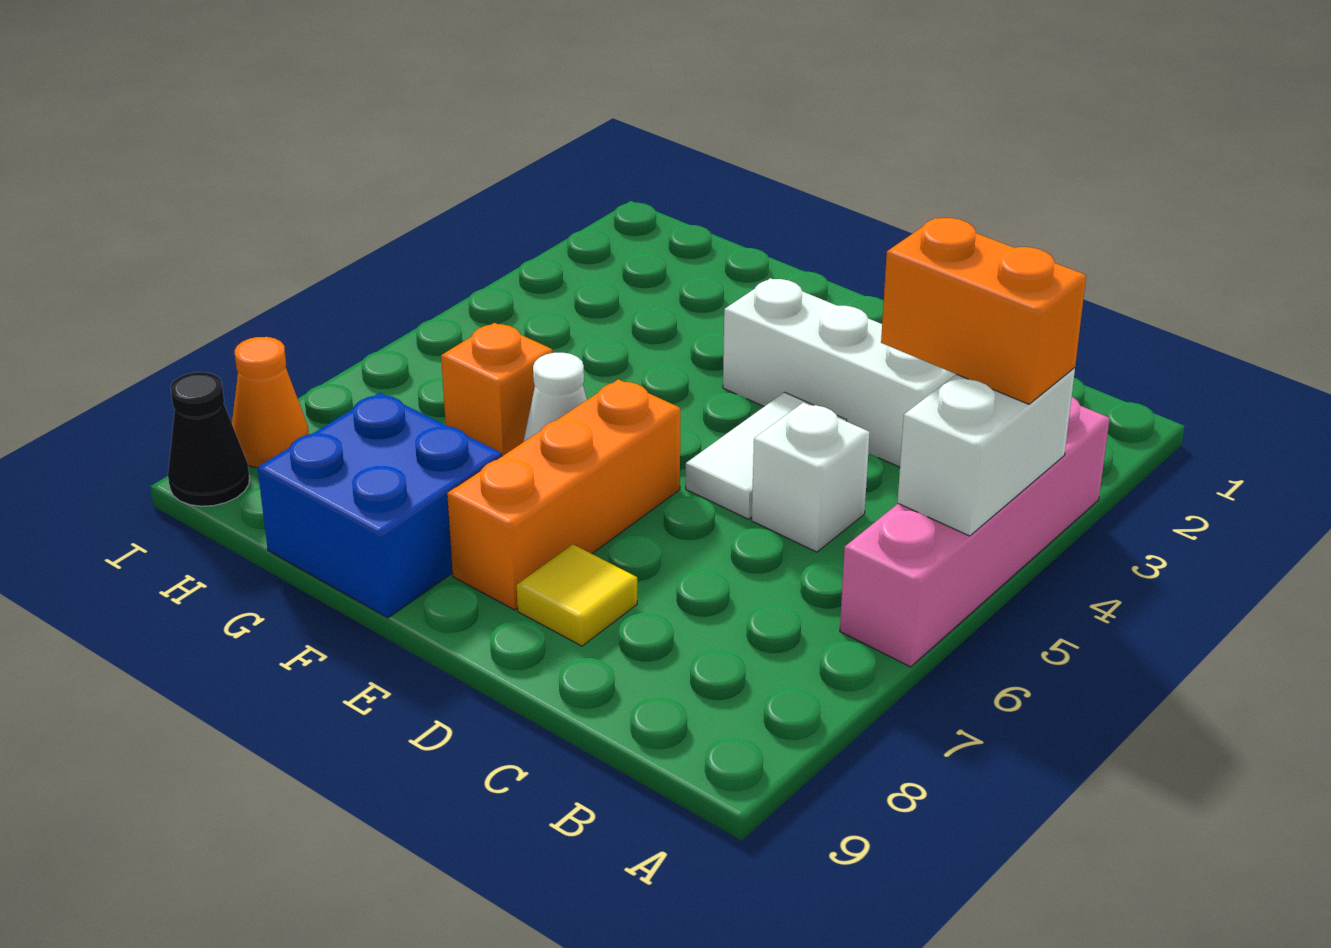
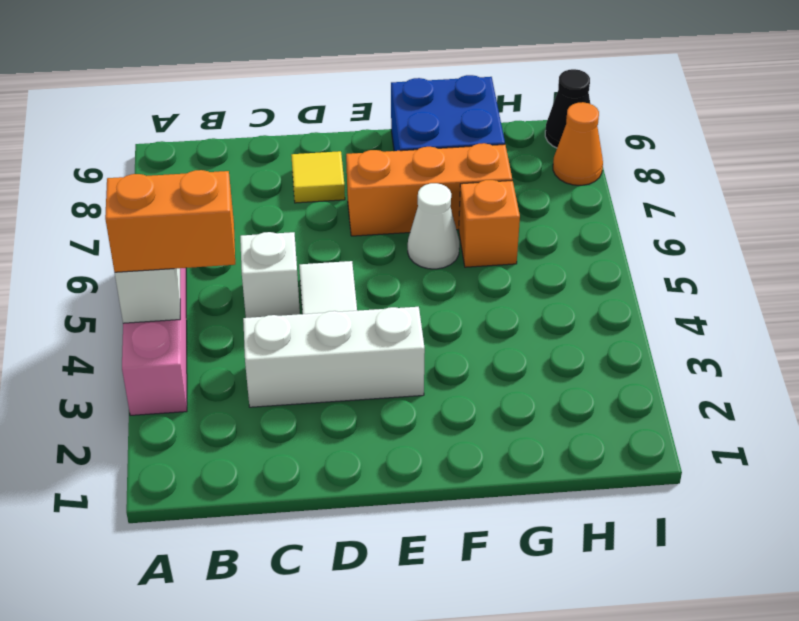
orange brick E6:E8 level 1 -> orange brick E7:G7 level 1

